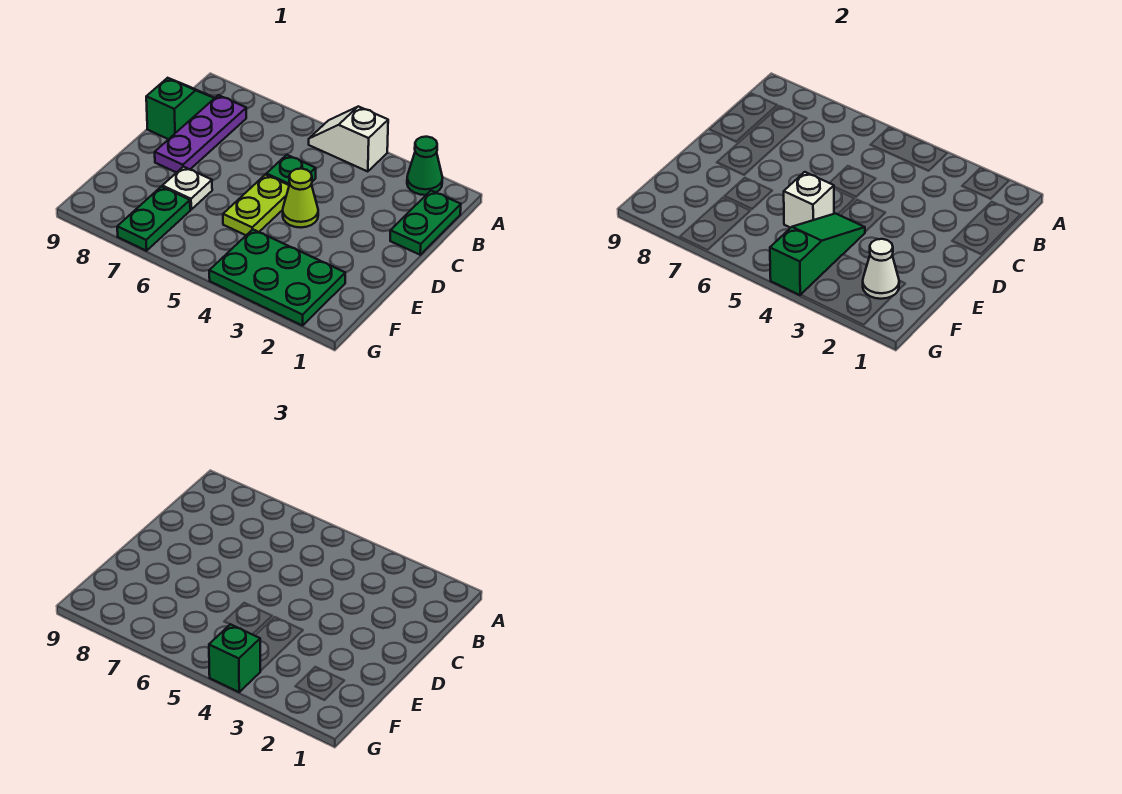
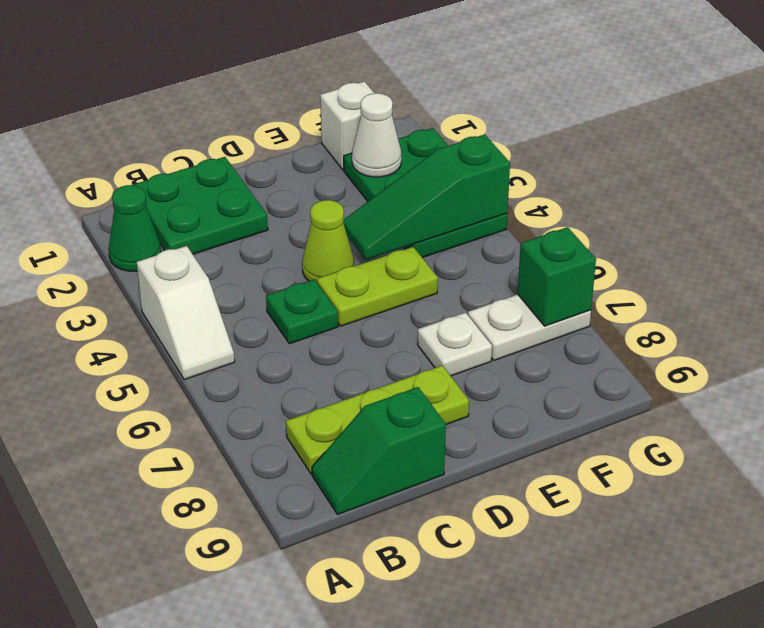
green plate B1:C1 level 1 -> green plate B1:C2 level 1
purple plate B8:D8 level 1 -> lime plate B8:D8 level 1
white brick E5 level 2 -> white brick F1 level 1
green plate F7:G7 level 1 -> white plate F7:G7 level 1
green brick G4 level 3 -> green brick G7 level 2

